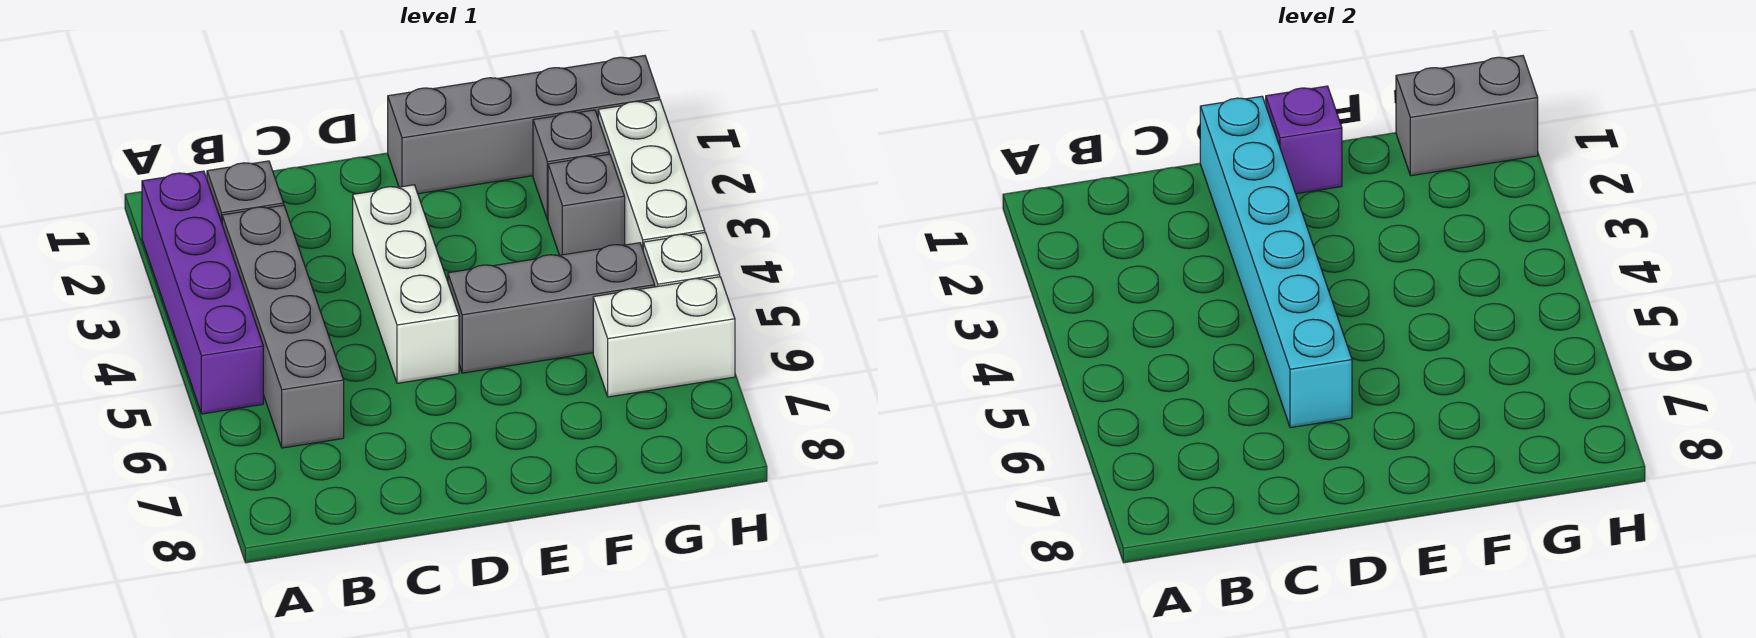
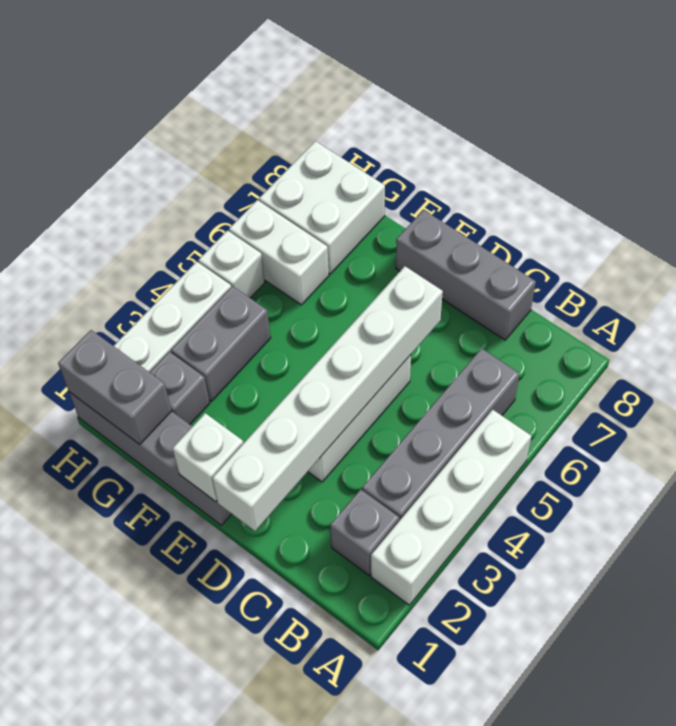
purple brick A2:A5 level 1 -> white brick A2:A5 level 1
cyan brick D1:D6 level 2 -> white brick D1:D6 level 2
purple brick E1 level 2 -> white brick E1 level 2
grey brick E5:G5 level 1 -> grey brick C8:E8 level 1
grey brick G3 level 1 -> grey brick G3:G4 level 1
none -> white brick G7:H8 level 1

